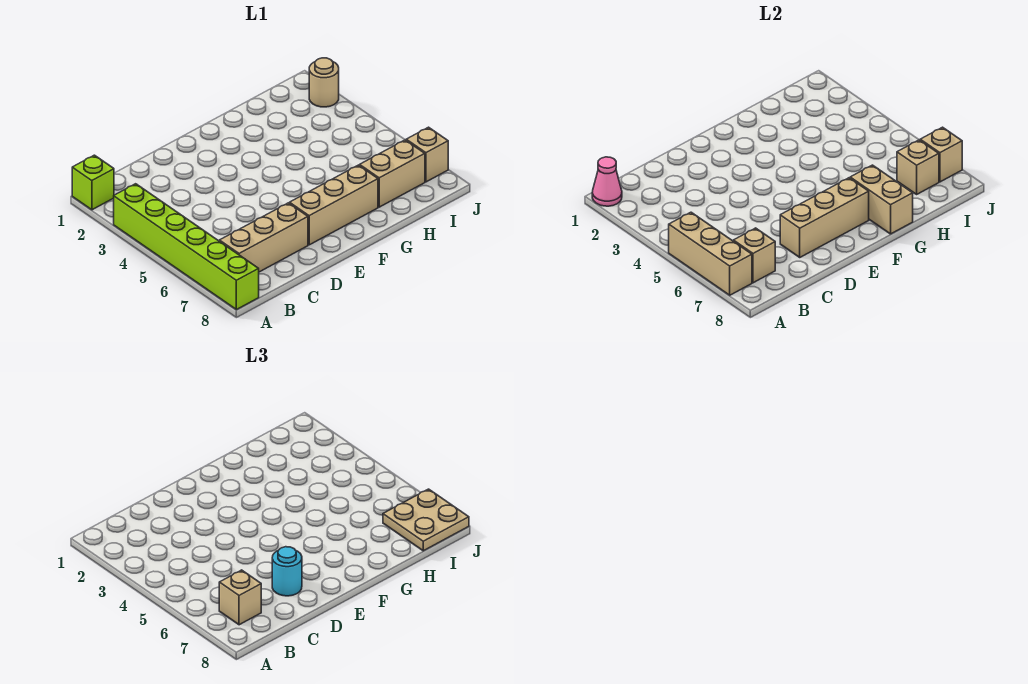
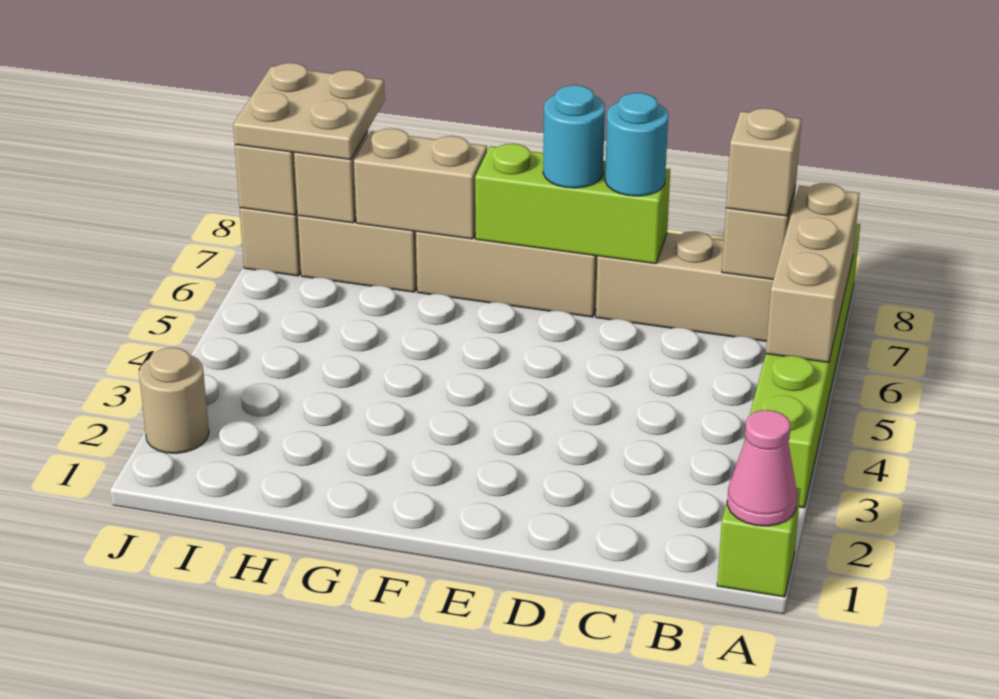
tan brick D7:F7 level 2 -> lime brick D7:F7 level 2
none -> cyan round brick E7 level 3
tan brick G7:G8 level 2 -> tan brick G7:H7 level 2

